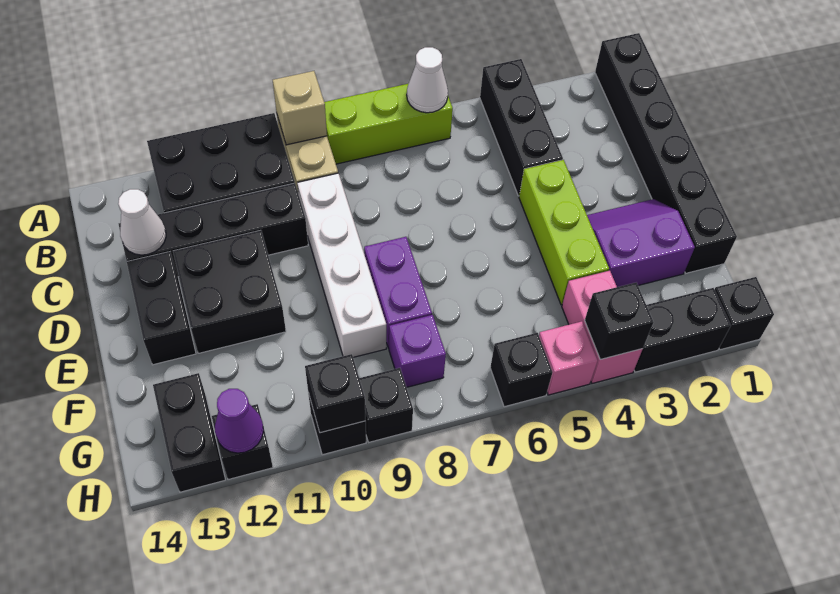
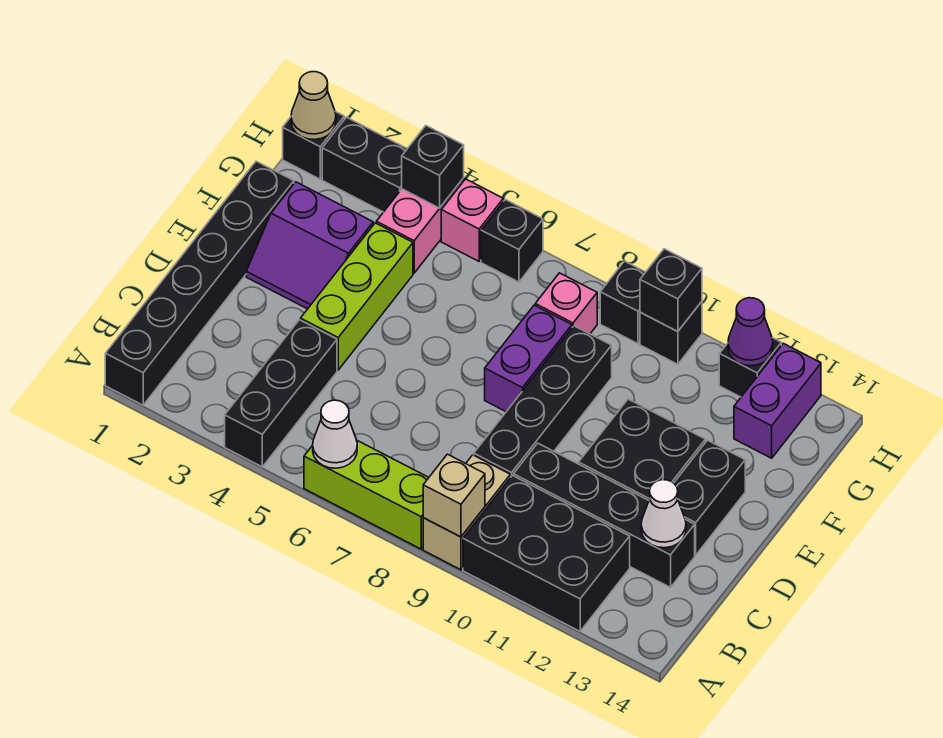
white brick C9:F9 level 1 -> black brick C9:F9 level 1
purple brick G8 level 1 -> pink brick G8 level 1
black brick G13:H13 level 1 -> purple brick G13:H13 level 1
none -> tan cone H1 level 2

